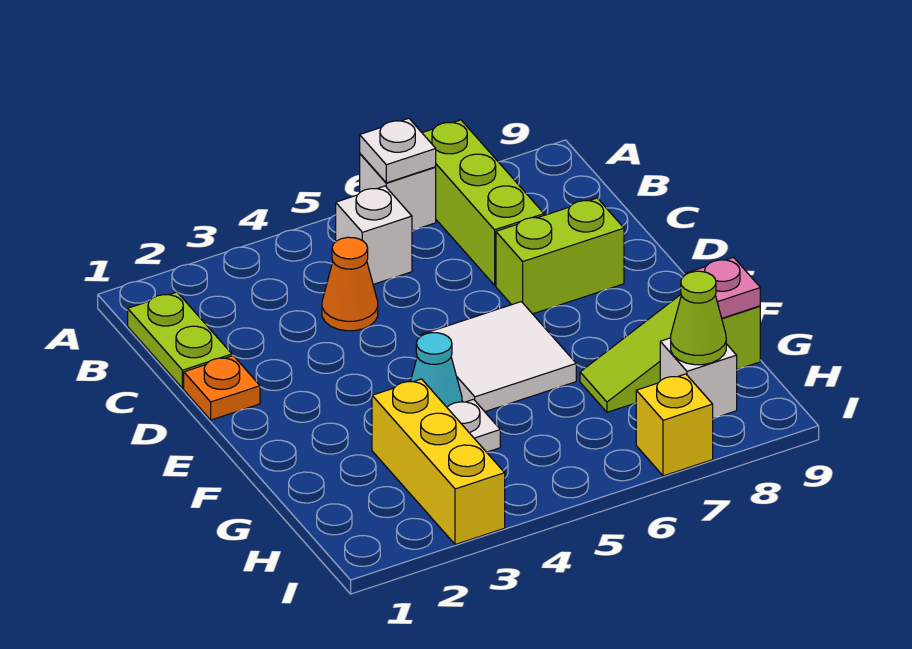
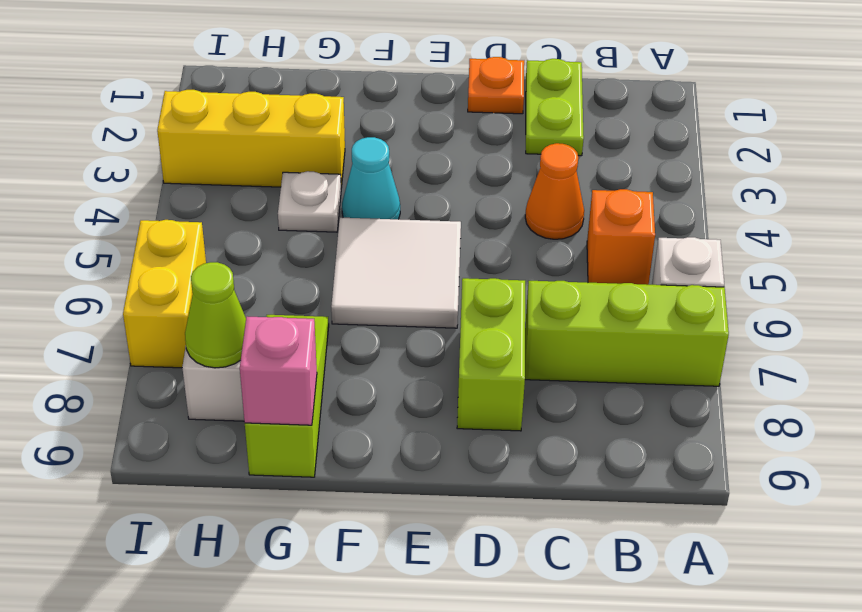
white plate A6 level 2 -> none
lime plate B1:C1 level 1 -> lime plate C1:C2 level 1
white brick B5 level 1 -> orange brick B5 level 1
pink plate G9 level 2 -> pink brick G9 level 2
yellow brick I7 level 1 -> yellow brick I6:I7 level 1

